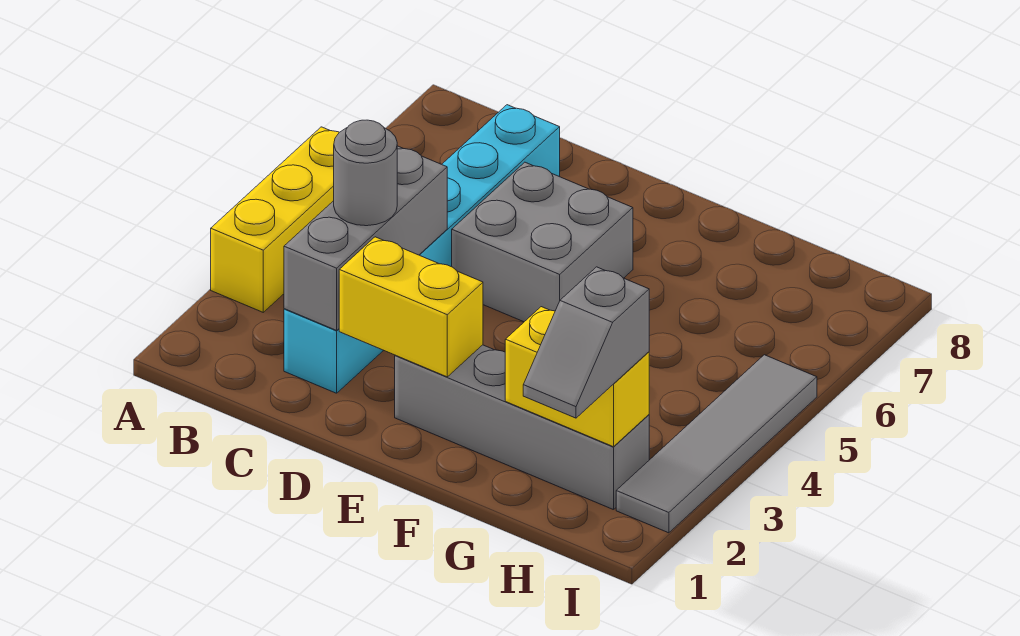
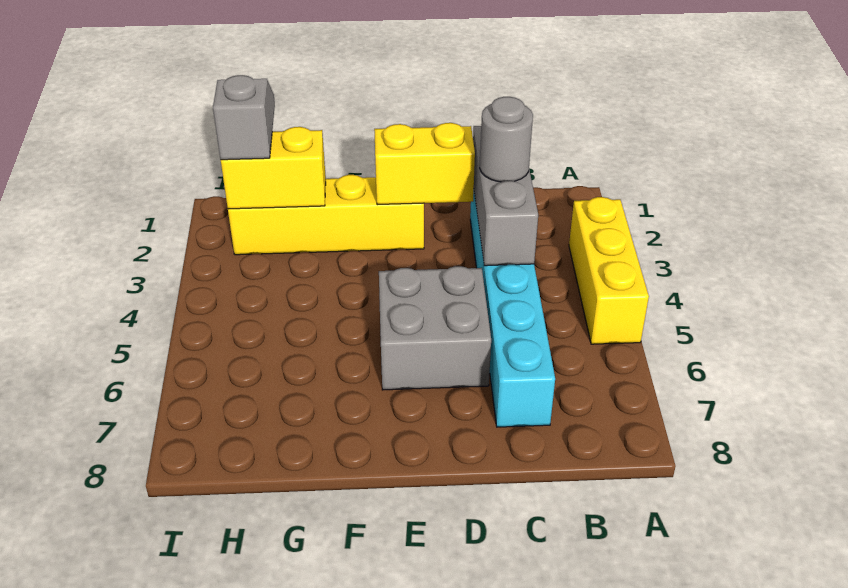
grey brick E2:H2 level 1 -> yellow brick E2:H2 level 1
grey tile I2:I5 level 1 -> none

